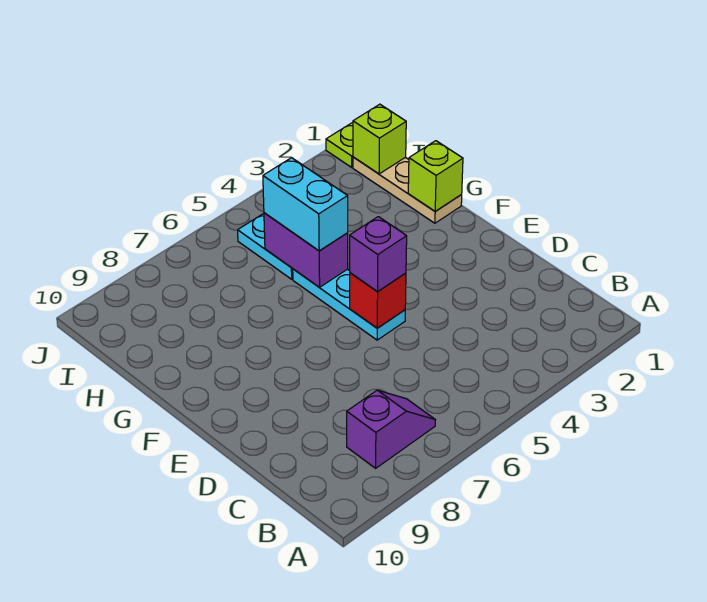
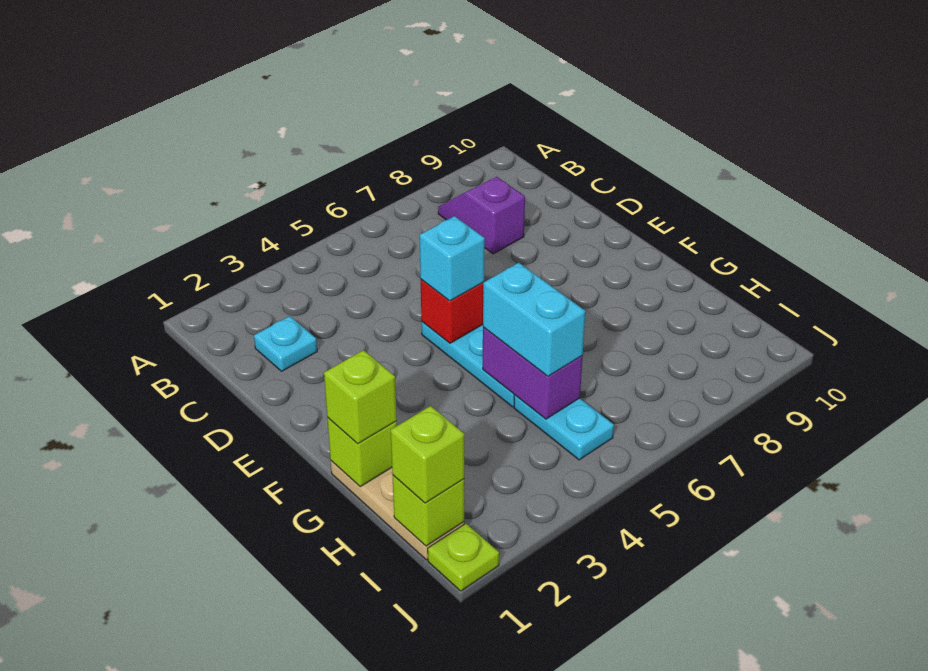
purple slope B7:B8 level 1 top 8 -> purple slope B8:C8 level 1 top C
none -> cyan plate C2 level 1
purple brick E5 level 3 -> cyan brick E5 level 3
none -> lime brick G1 level 3
none -> lime brick I1 level 3

